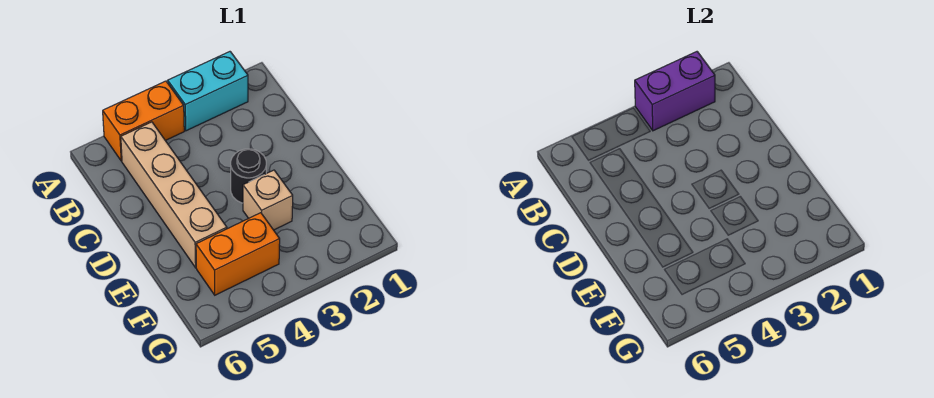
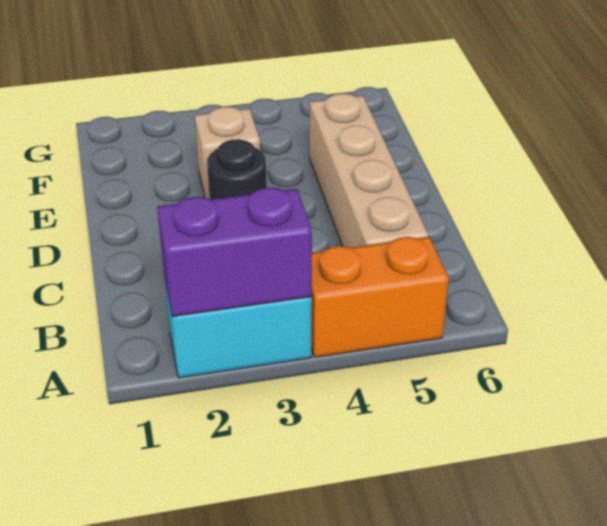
orange brick F4:F5 level 1 -> none

